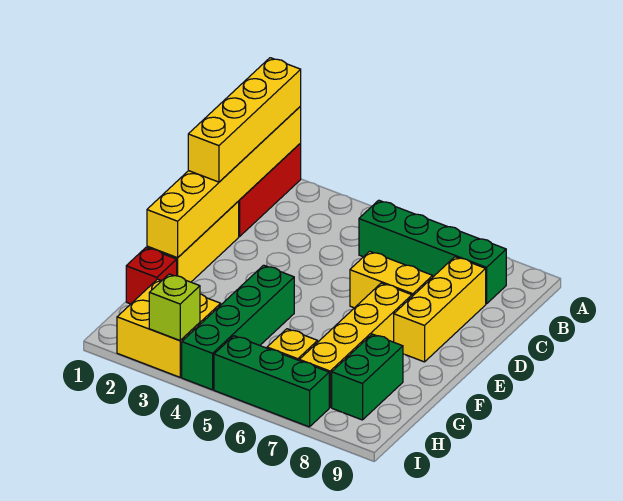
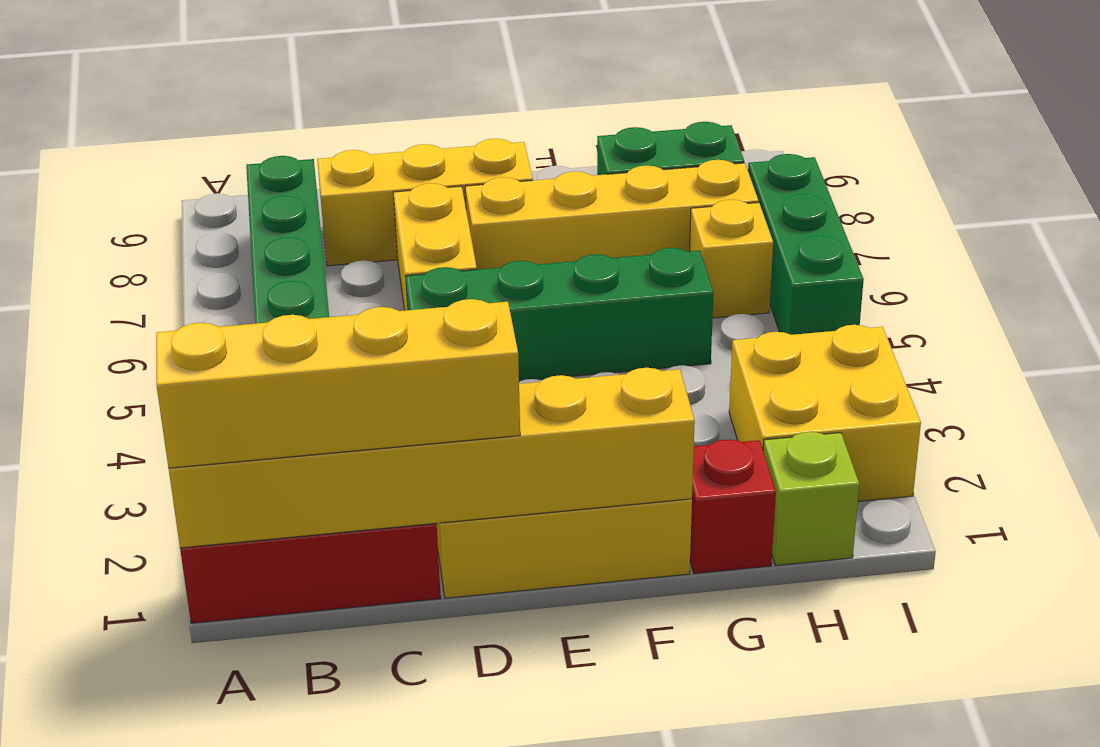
green brick F4:I4 level 1 -> green brick D5:G5 level 1
lime brick I3 level 2 -> lime brick H1 level 1

